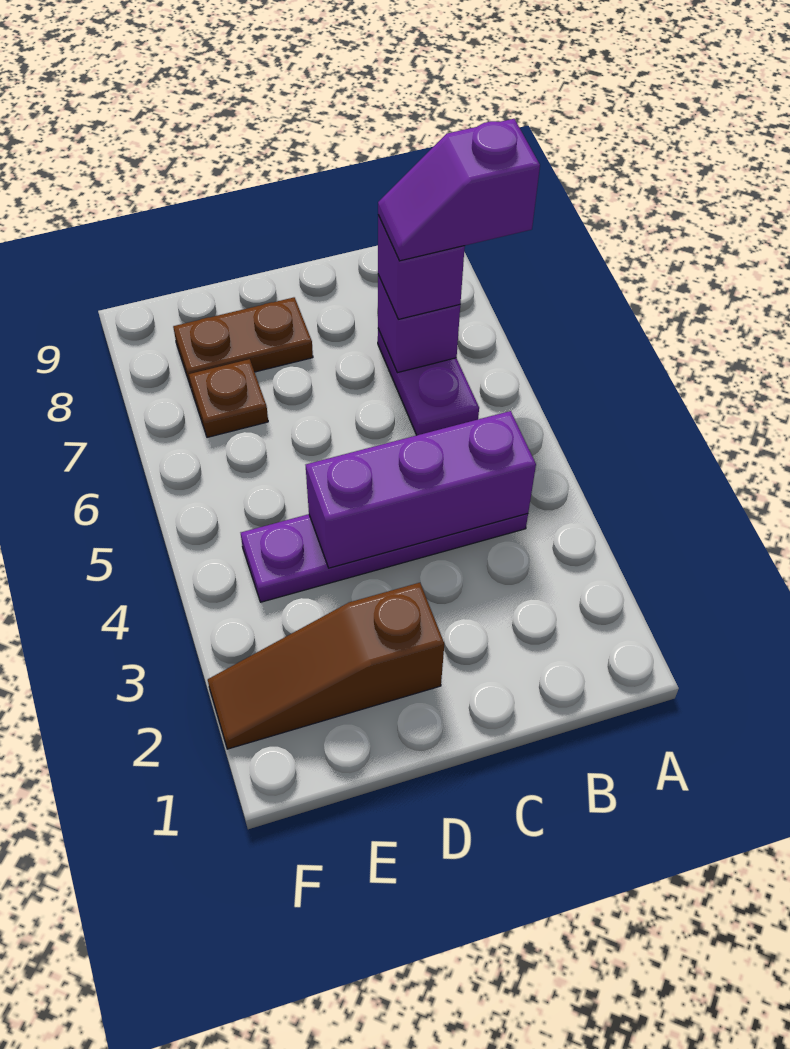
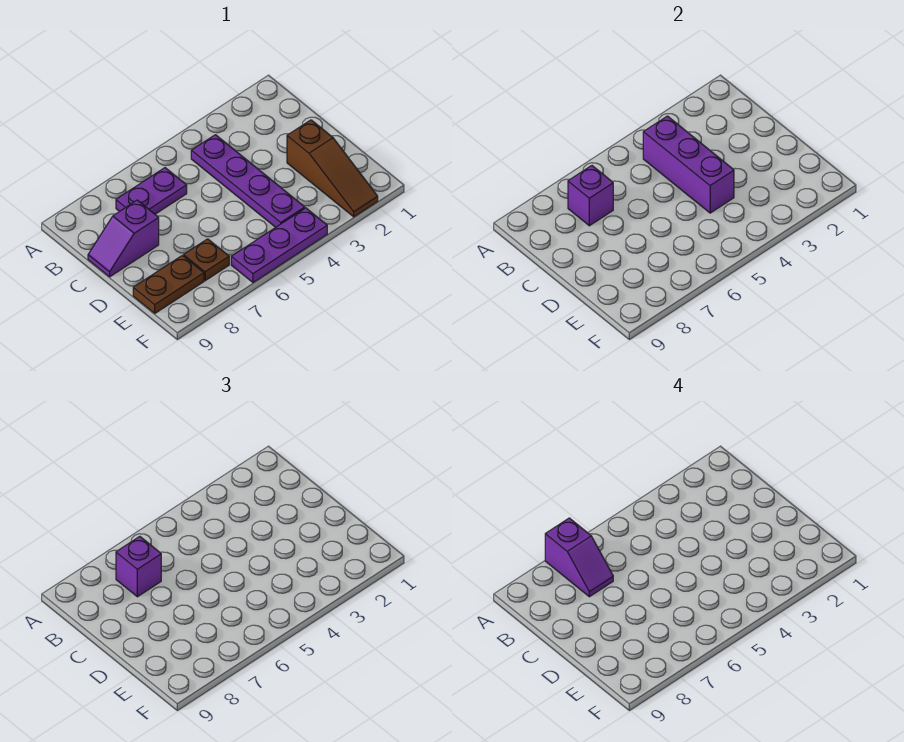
none -> purple slope C8:C9 level 1 top 8
brown plate D8:E8 level 1 -> brown plate E8:E9 level 1
none -> purple plate F4:F6 level 1

